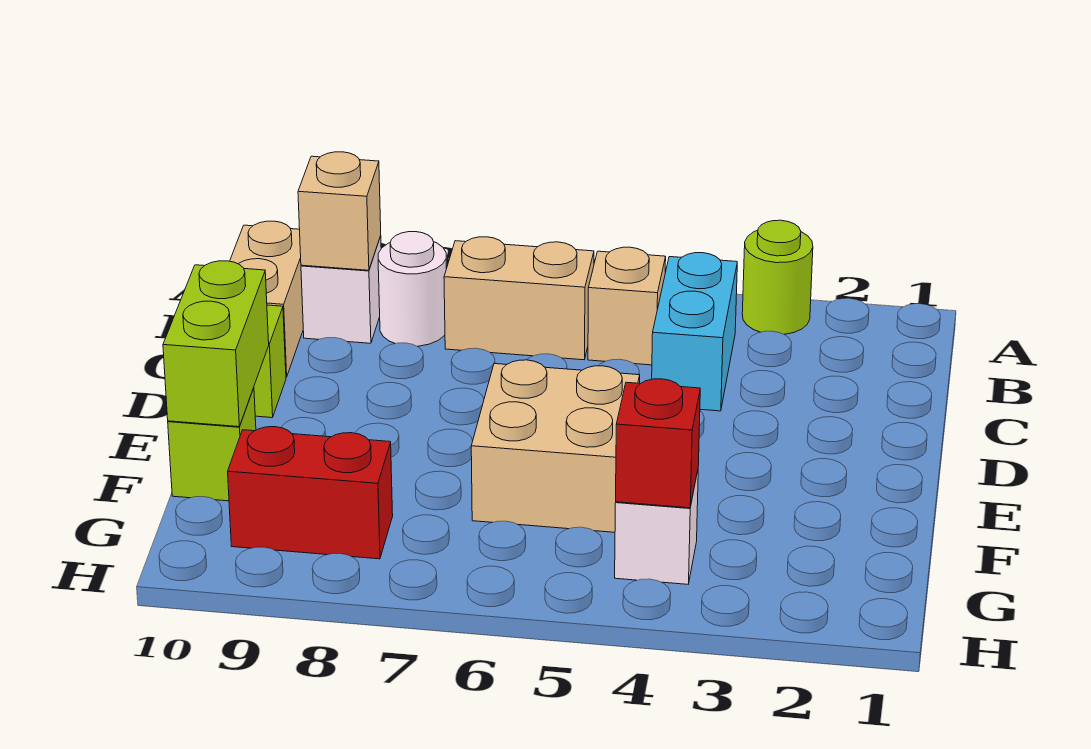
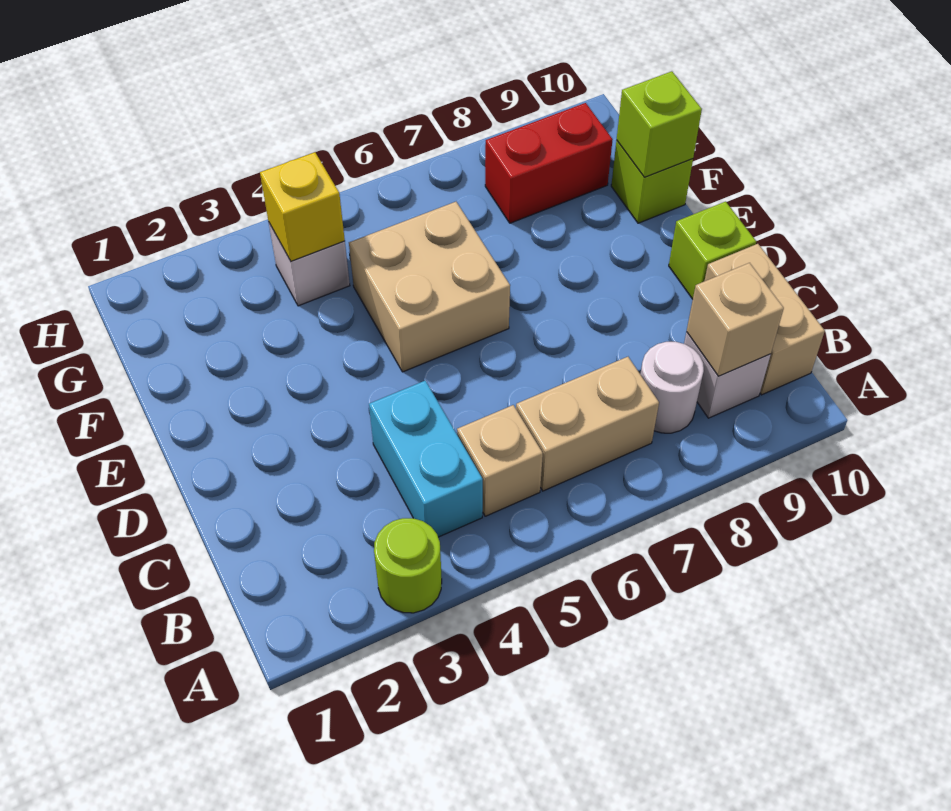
lime brick E10:F10 level 2 -> lime brick F10 level 2
red brick G4 level 2 -> yellow brick G4 level 2

